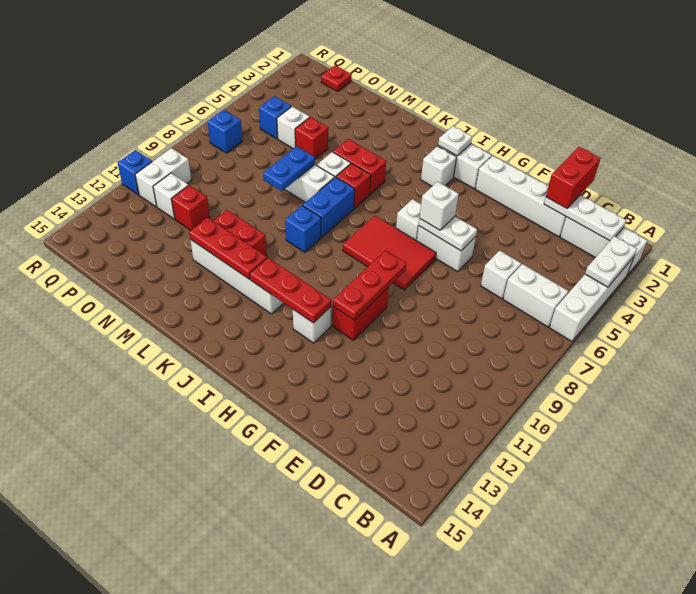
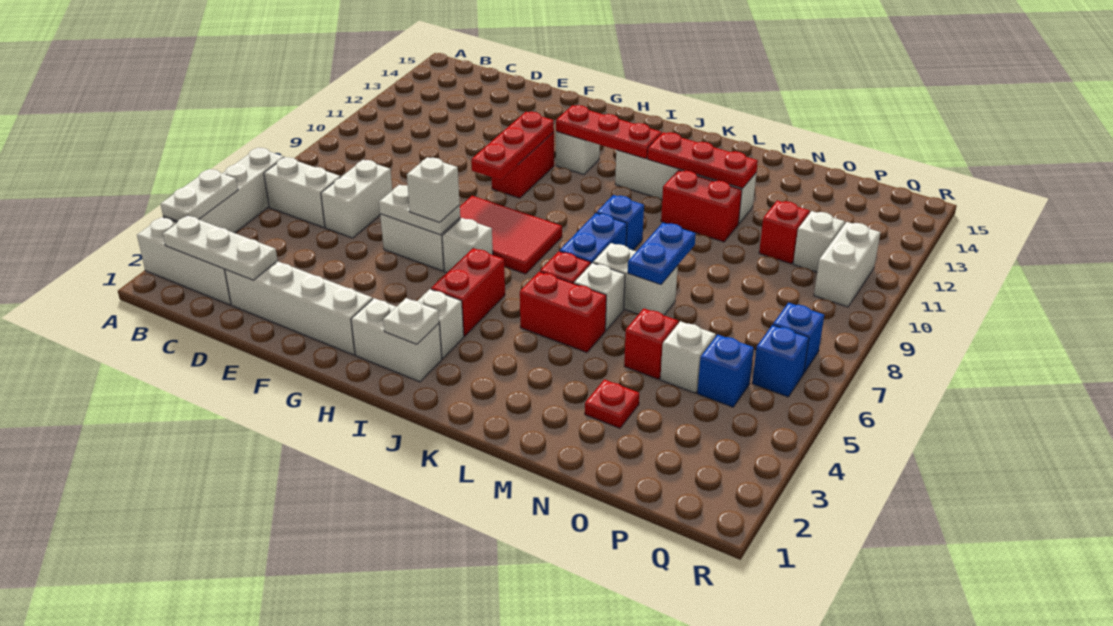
red brick D1:D2 level 3 -> red brick I4:I5 level 1
white brick D6 level 1 -> white brick D6:D7 level 1
red plate P1 level 1 -> red plate N3 level 1
blue brick R11 level 1 -> blue brick Q6 level 1

